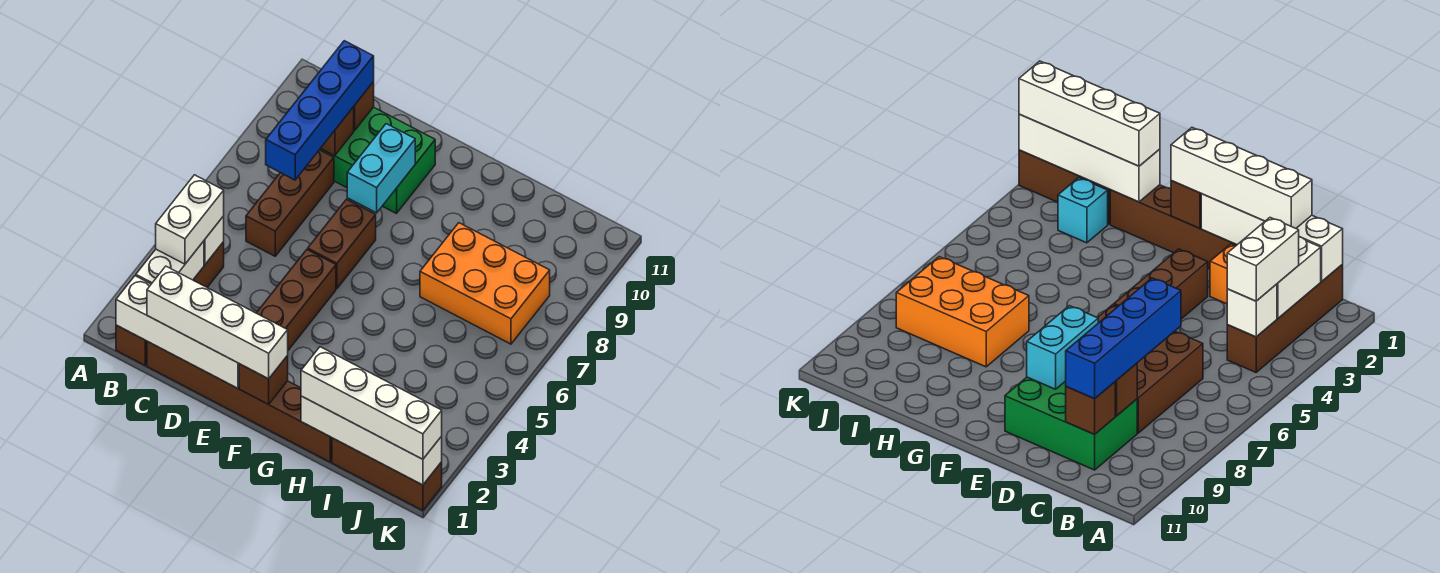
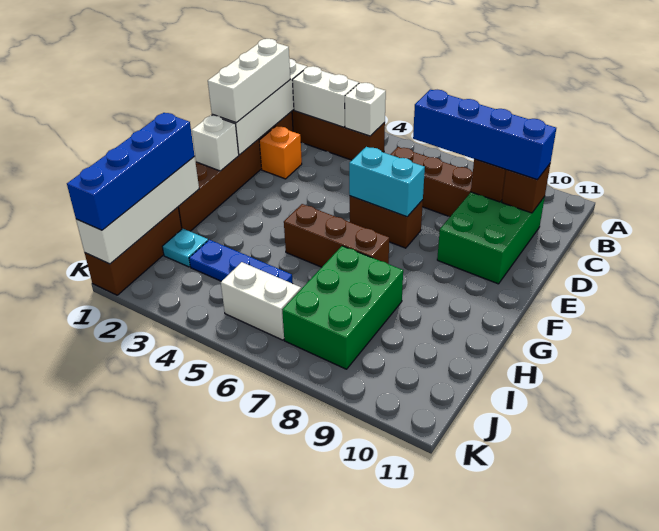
white brick B3:B4 level 3 -> white brick J5:J6 level 1
white brick C1:F1 level 3 -> white brick C1:E1 level 3
brown brick E3:E5 level 1 -> brown brick G5:G7 level 1
cyan brick E8:E9 level 2 -> cyan brick E6:E7 level 2
brown brick F1 level 2 -> white brick F1 level 2
white brick H1:K1 level 3 -> blue brick H1:K1 level 3
orange brick H7:J8 level 1 -> green brick H7:J8 level 1
cyan brick I2 level 1 -> cyan plate I2 level 1
none -> blue plate I3:I5 level 1

